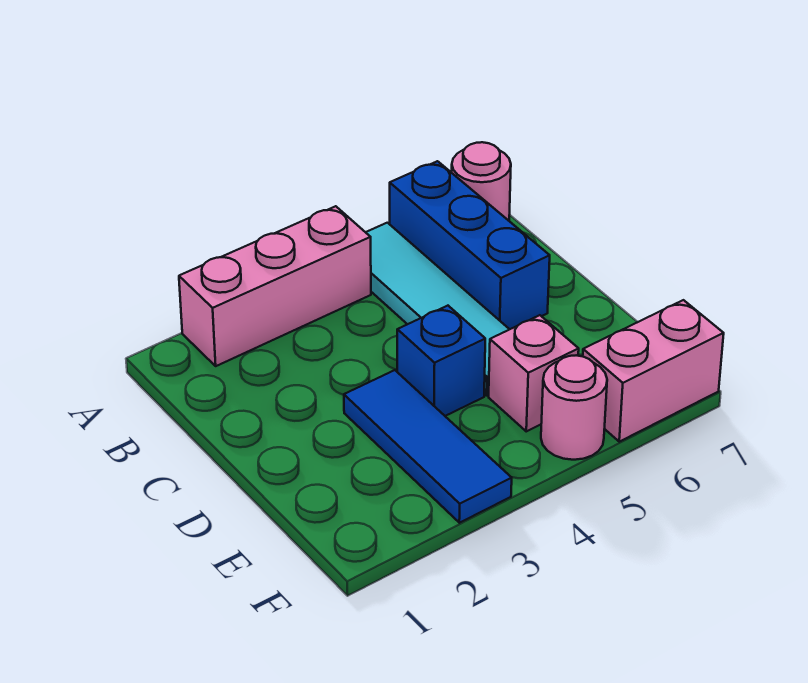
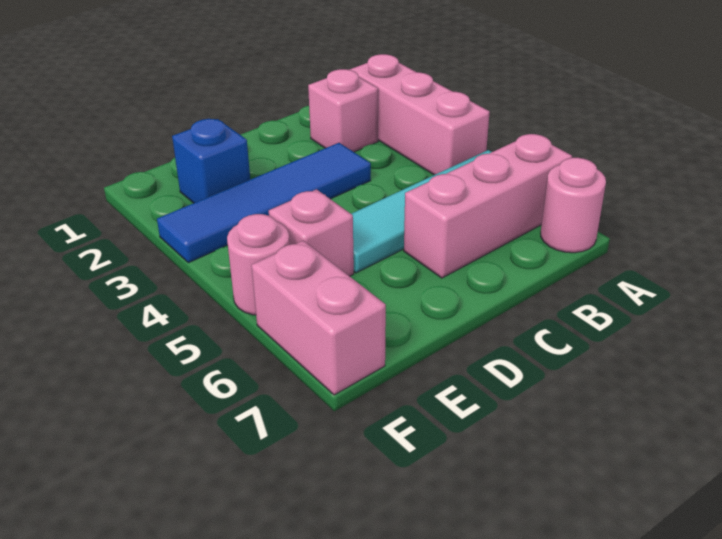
blue brick A6:C6 level 1 -> pink brick A6:C6 level 1
none -> pink brick B2 level 1
blue tile D3:F3 level 1 -> blue tile C3:F3 level 1
blue brick D4 level 1 -> blue brick E2 level 1

